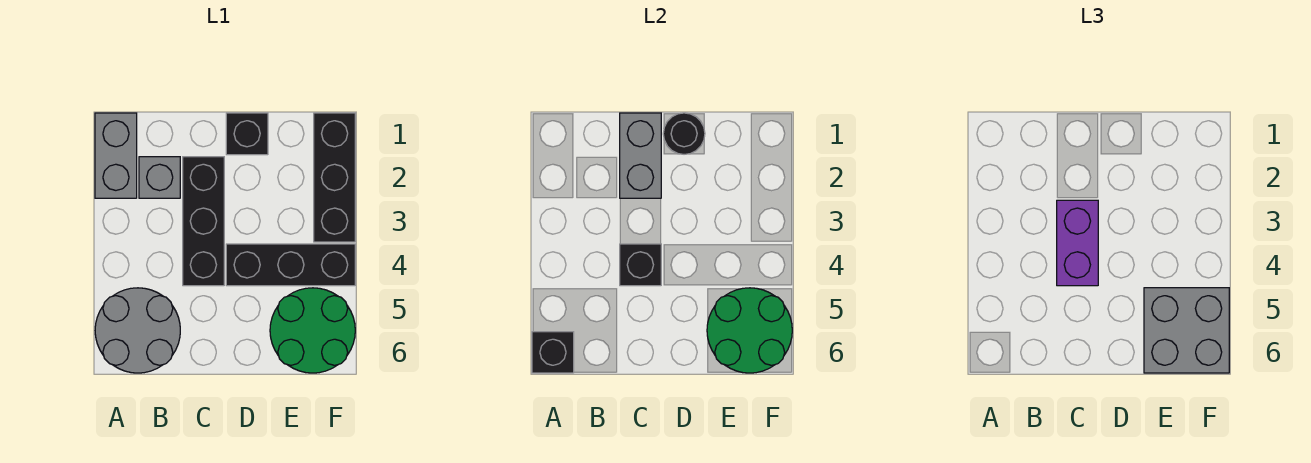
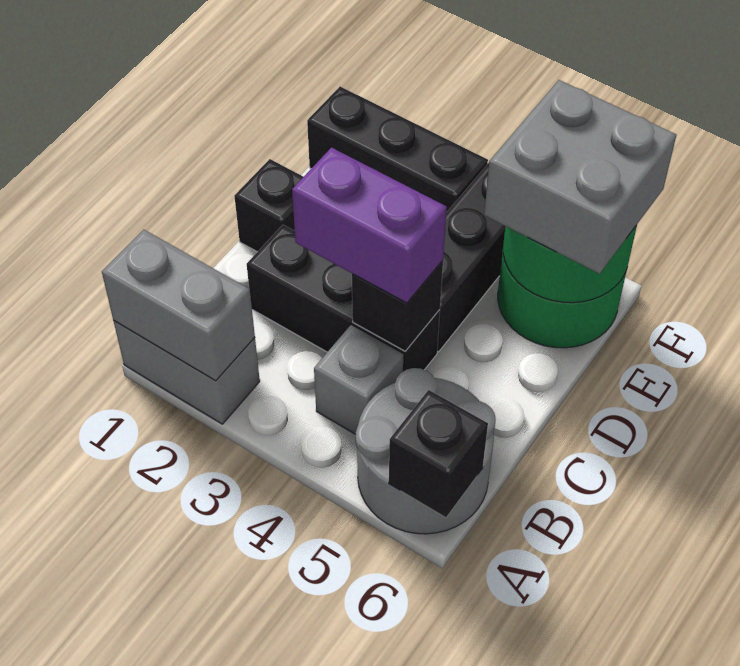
grey brick B2 level 1 -> grey brick B4 level 1
grey brick C1:C2 level 2 -> grey brick A1:A2 level 2
black round brick D1 level 2 -> none

